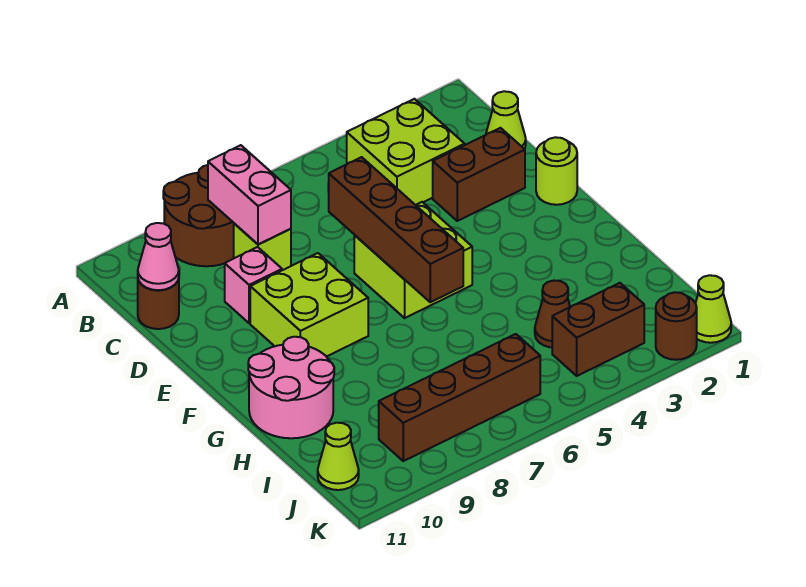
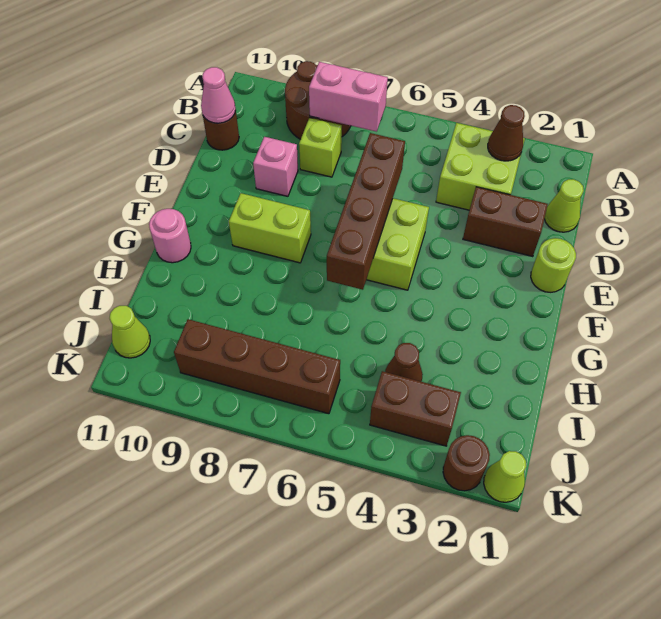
none -> brown cone B3 level 2
pink brick B8:C8 level 2 -> pink brick B7:B8 level 2
lime brick E8:F9 level 1 -> lime brick F8:F9 level 1
pink round brick G10:H11 level 1 -> pink round brick G11 level 1

